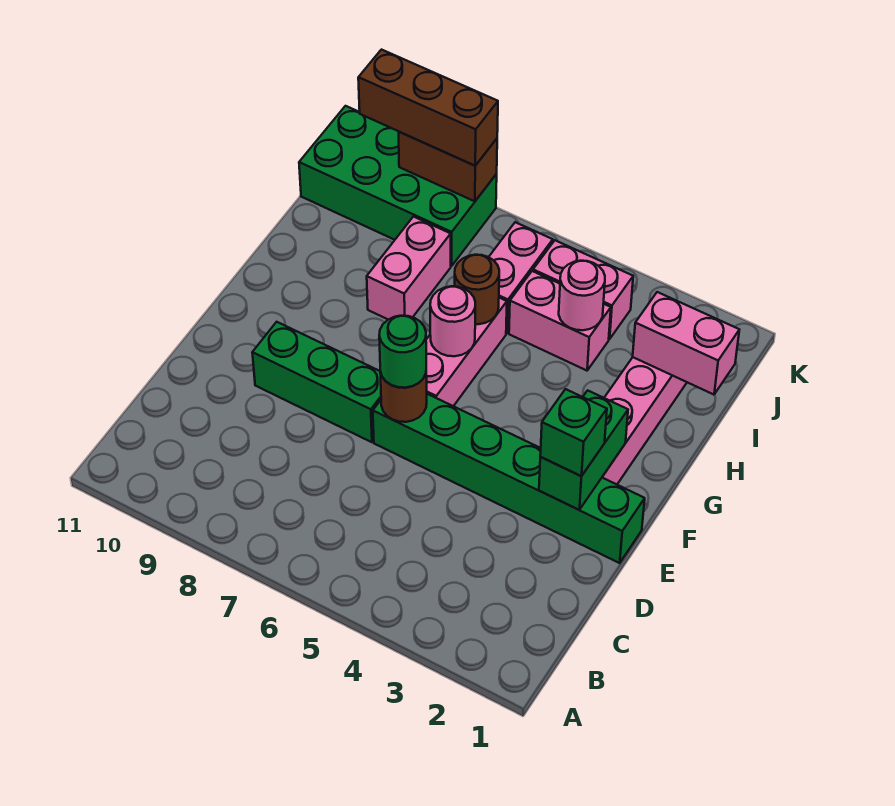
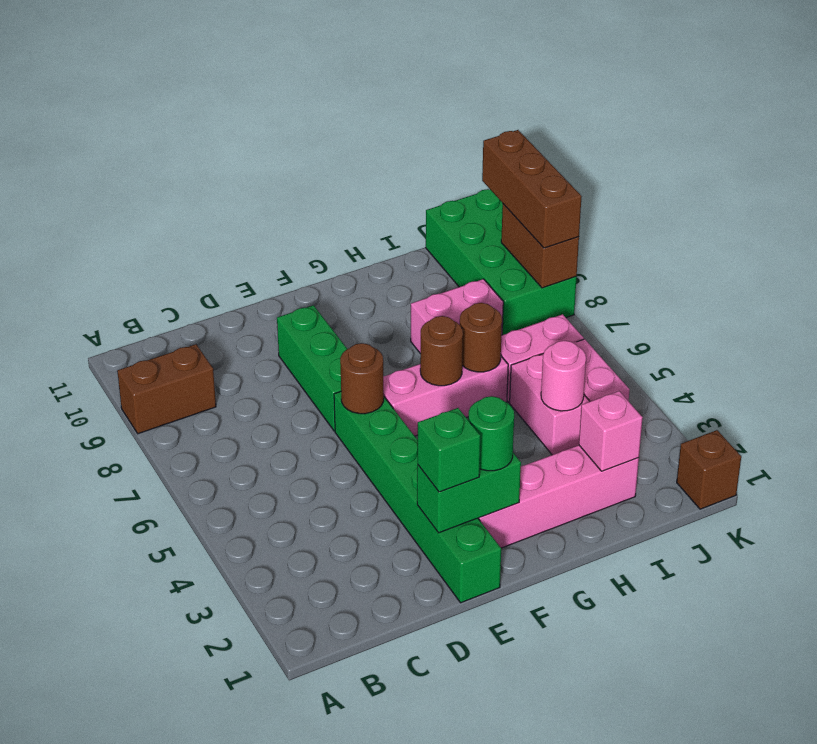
none -> brown brick A9:B9 level 1
green round brick E6 level 3 -> green round brick F2 level 3
pink round brick G6 level 2 -> brown round brick G6 level 2
pink brick I1:I2 level 2 -> pink brick I2 level 2
none -> brown brick K1 level 1

